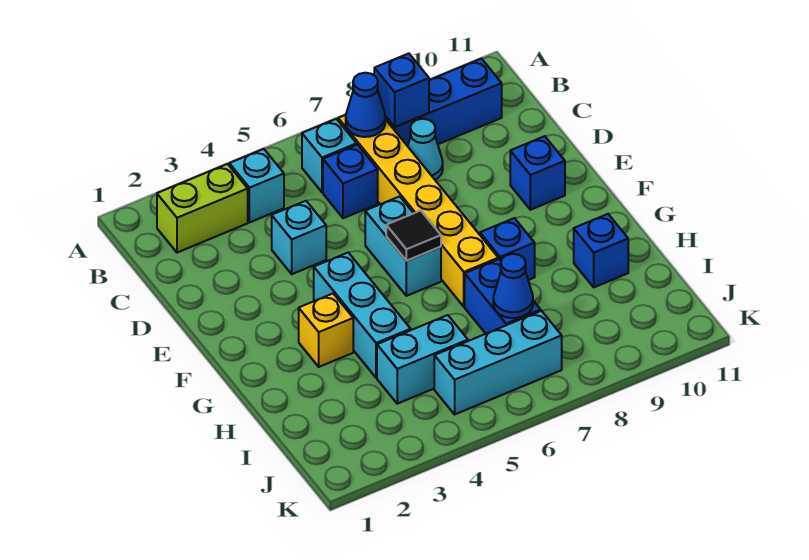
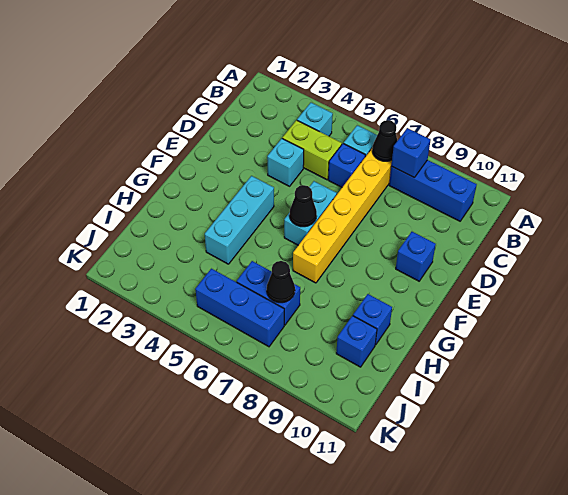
lime brick B2:B3 level 1 -> lime brick C4:C5 level 1
blue cone B7 level 2 -> black cone B7 level 2
cyan cone C8 level 1 -> none
black tile F6 level 2 -> black cone F6 level 2
yellow brick G3 level 1 -> none
blue brick G8 level 1 -> blue brick I10 level 1
blue brick H7:I7 level 1 -> blue brick I6:I7 level 1
cyan brick I4:I5 level 1 -> none
blue cone I7 level 2 -> black cone I7 level 2
cyan brick J5:J7 level 1 -> blue brick J5:J7 level 1

